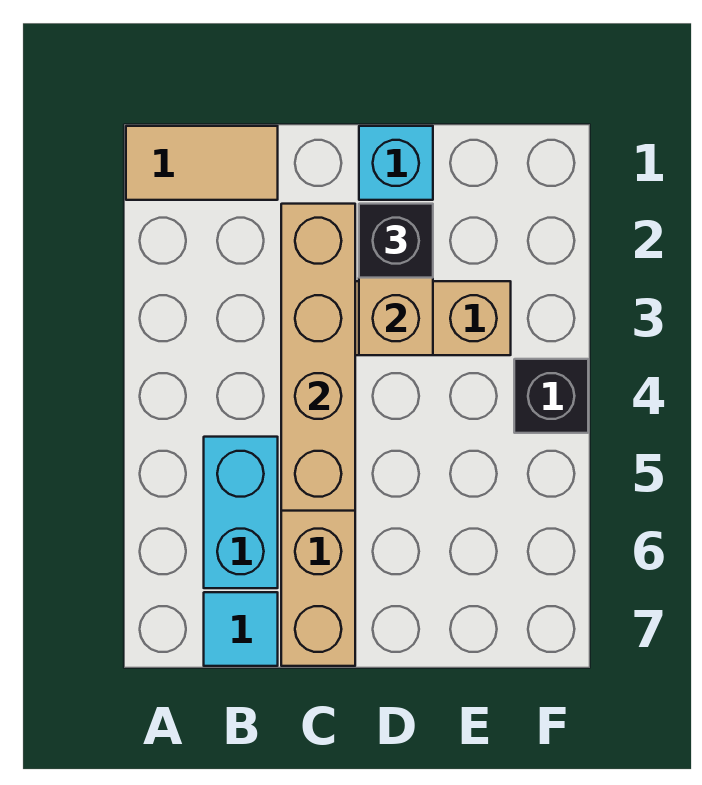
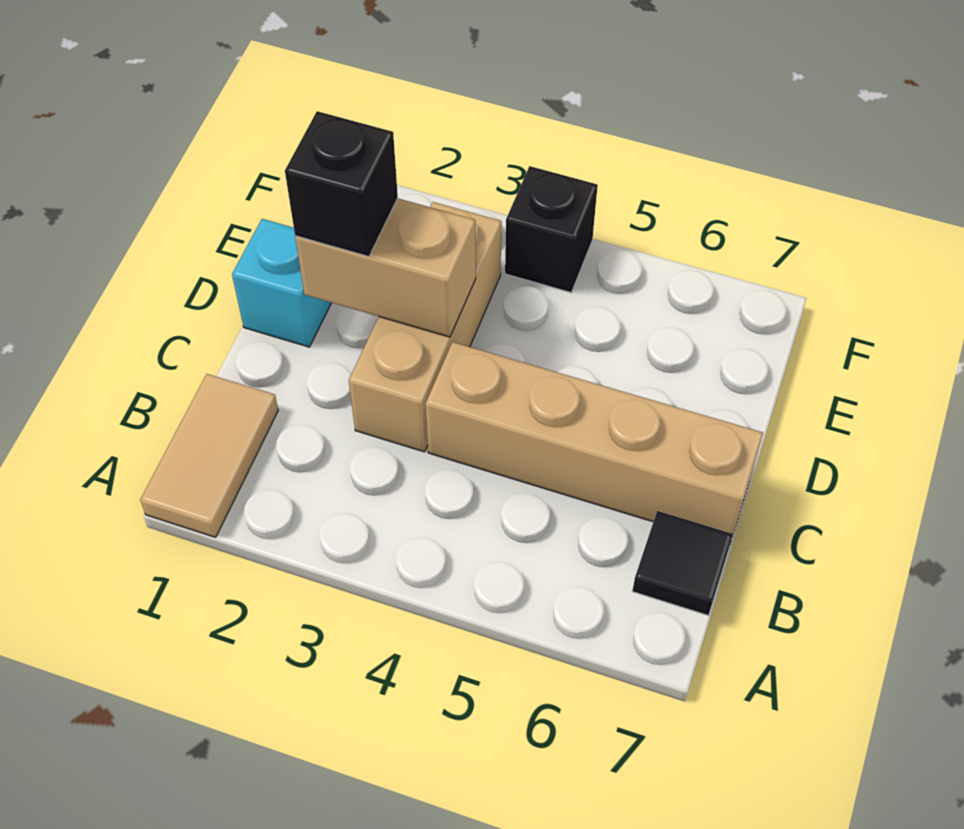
cyan brick B5:B6 level 1 -> none
cyan tile B7 level 1 -> black tile B7 level 1
tan brick C2:C5 level 2 -> none

